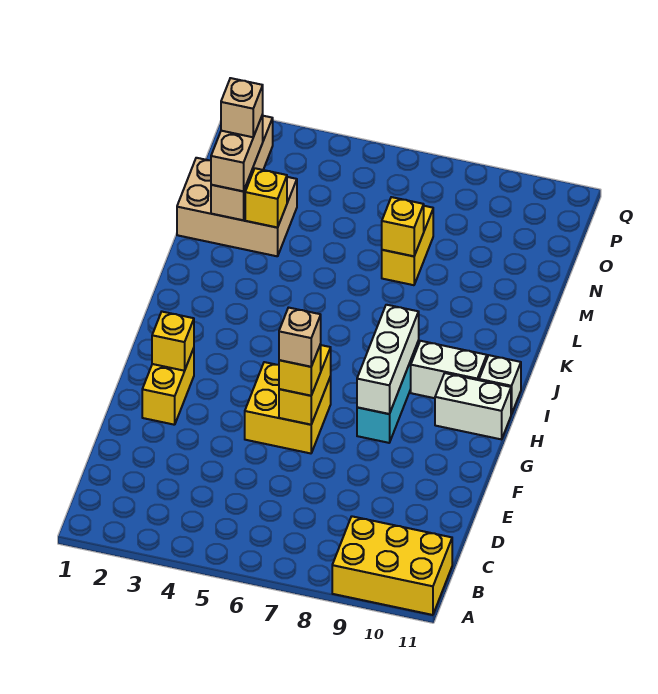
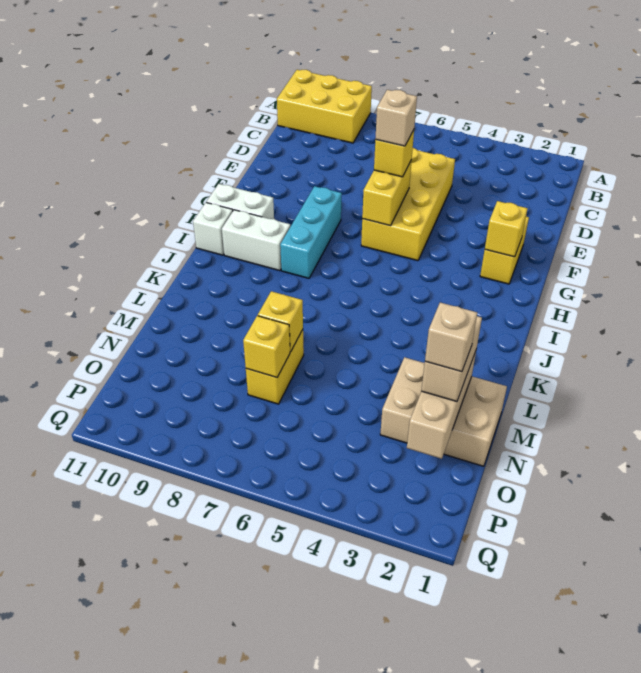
yellow brick F5:G6 level 1 -> yellow brick D5:G6 level 1
white brick G8:I8 level 2 -> none
yellow brick M3 level 2 -> yellow brick N7 level 2

